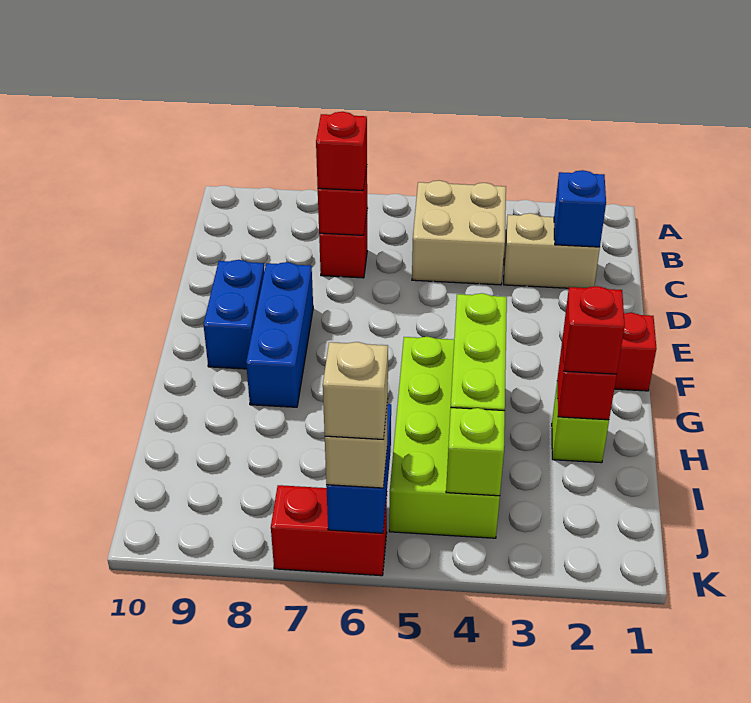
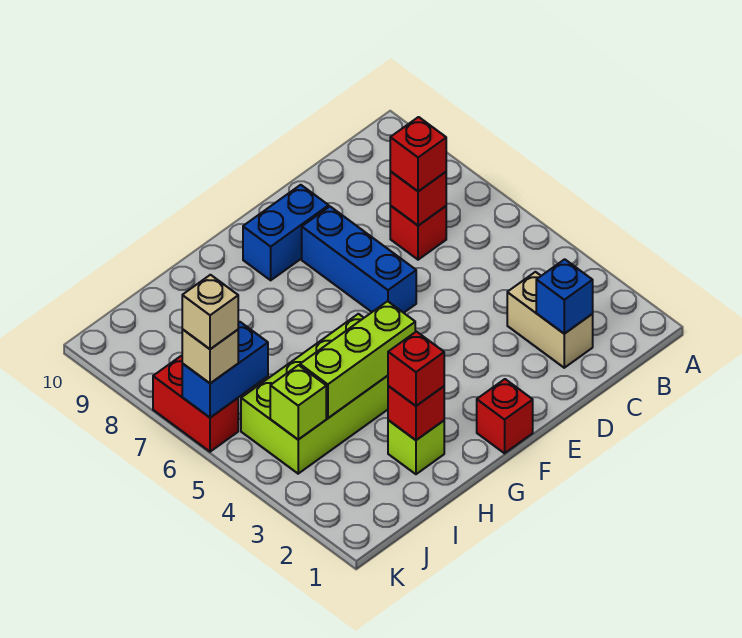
tan brick B4:C5 level 1 -> none
blue brick E8:G8 level 1 -> blue brick E6:E8 level 1

